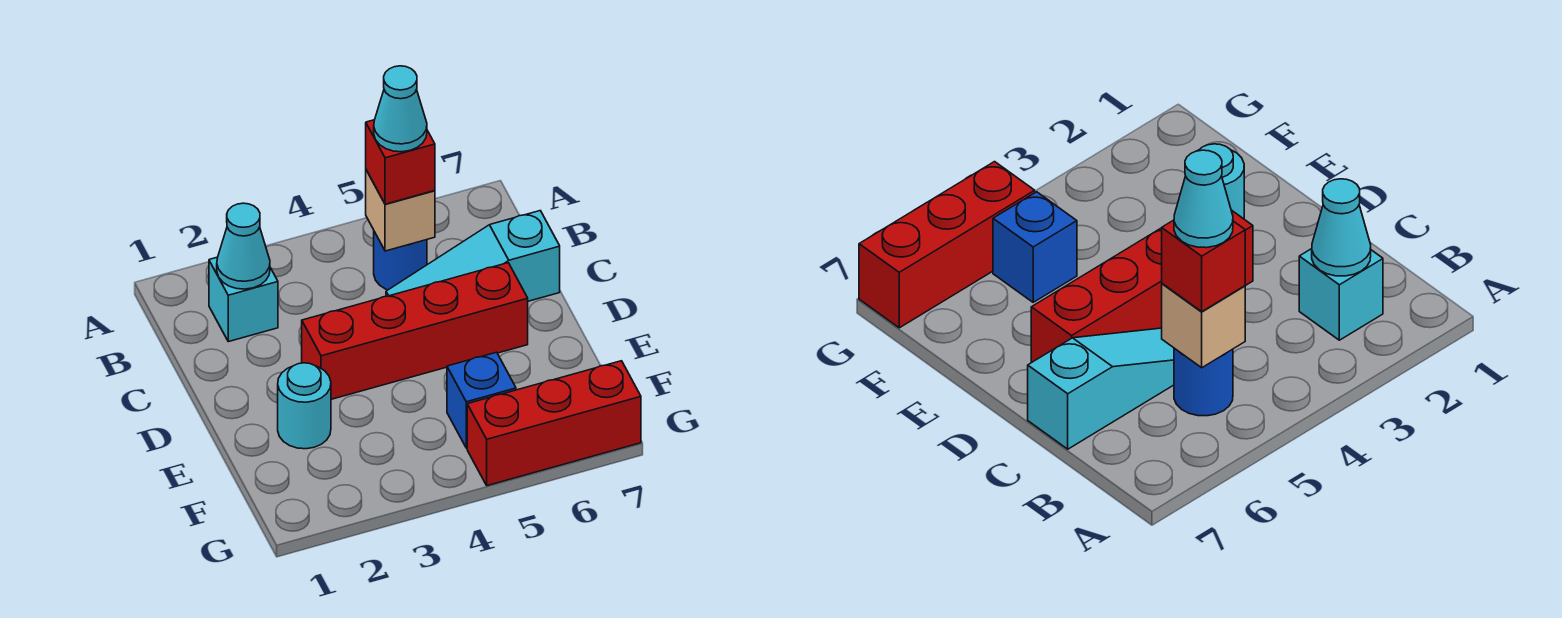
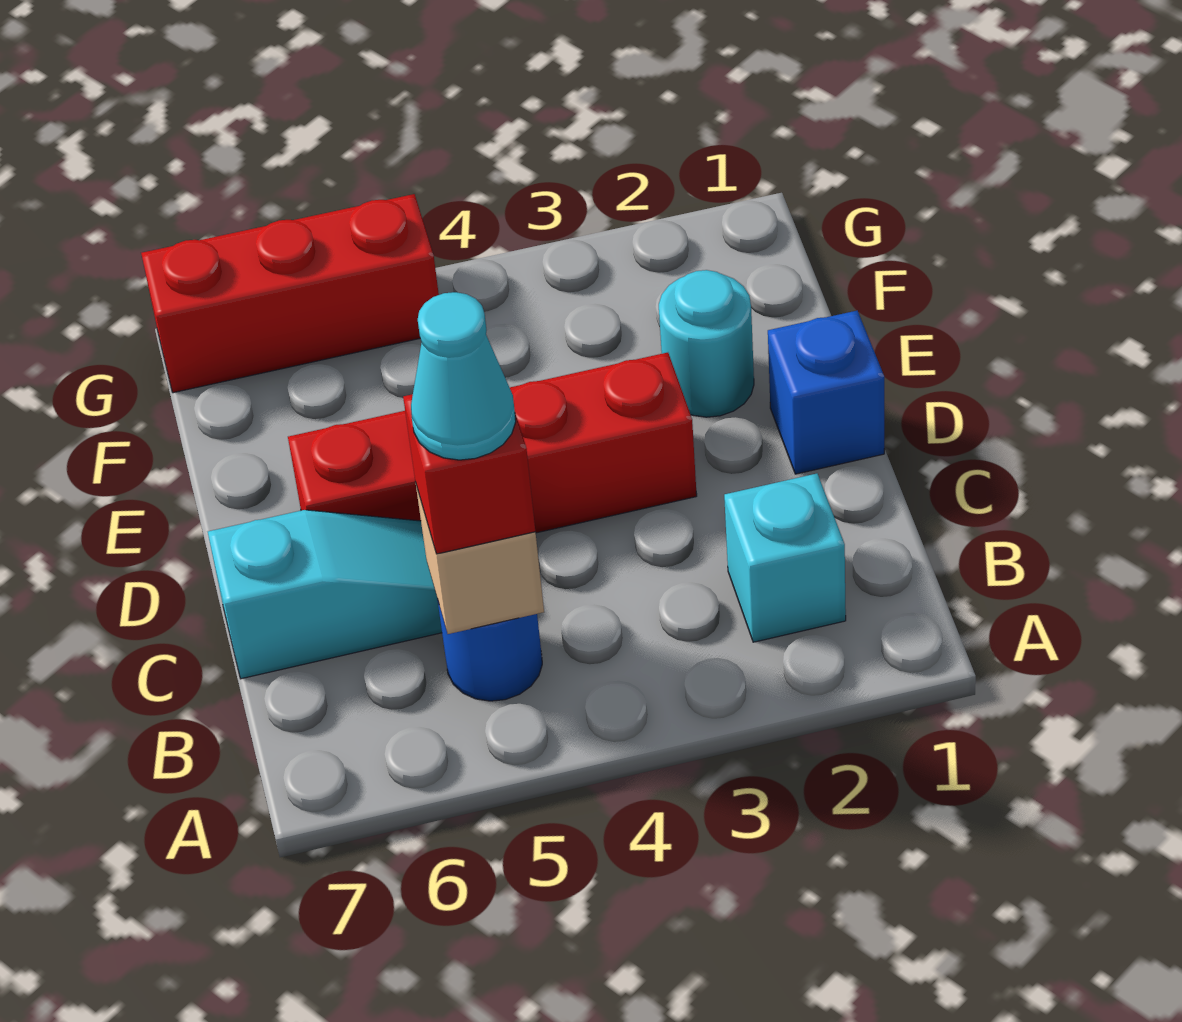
cyan cone B2 level 2 -> none
blue brick F5 level 1 -> blue brick D1 level 1

